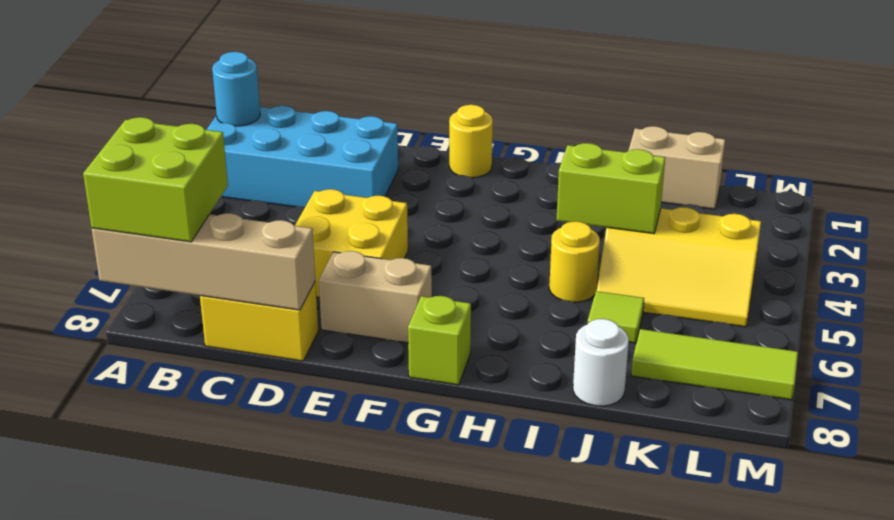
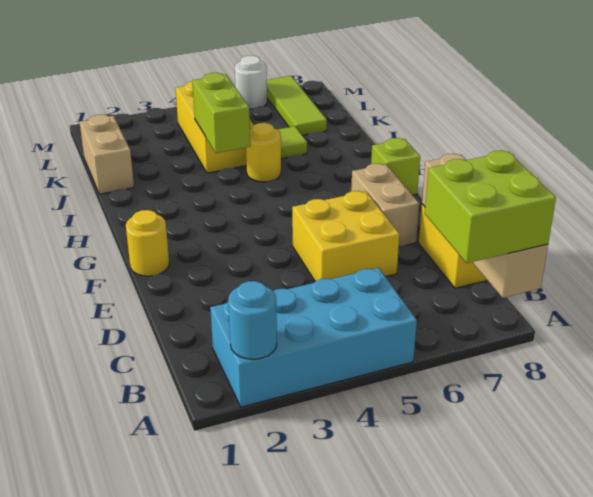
cyan brick A2:D3 level 1 -> cyan brick A2:B5 level 1
white round brick J8 level 1 -> white round brick M6 level 1

